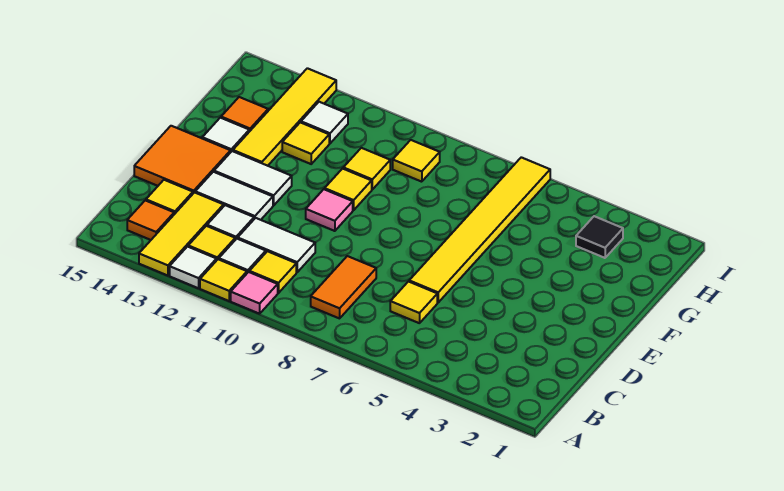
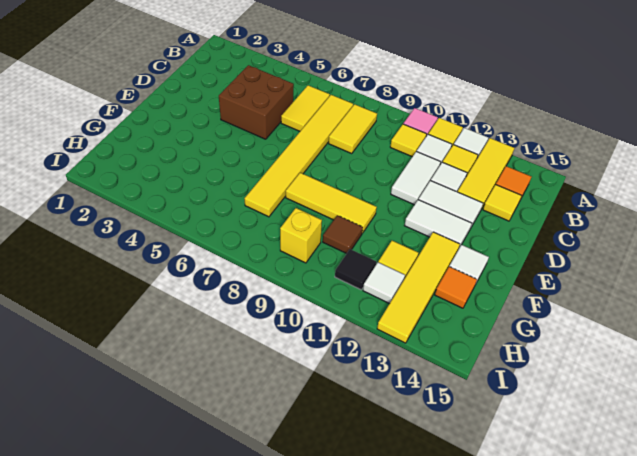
orange tile B8:C8 level 1 -> yellow tile B8:C8 level 1
none -> brown brick C4:D5 level 1
yellow tile C6 level 1 -> yellow tile B6:C6 level 1
white tile C10:C11 level 1 -> white tile C11:D11 level 1
yellow tile D6:I6 level 1 -> yellow tile B7:G7 level 1
orange tile D14:E15 level 1 -> none
pink tile E10 level 1 -> none
yellow tile F10 level 1 -> yellow tile F8:F10 level 1
yellow tile G10 level 1 -> brown tile G10 level 1
black tile H3 level 1 -> black tile H11 level 1
yellow tile H9 level 1 -> yellow brick H9 level 1

